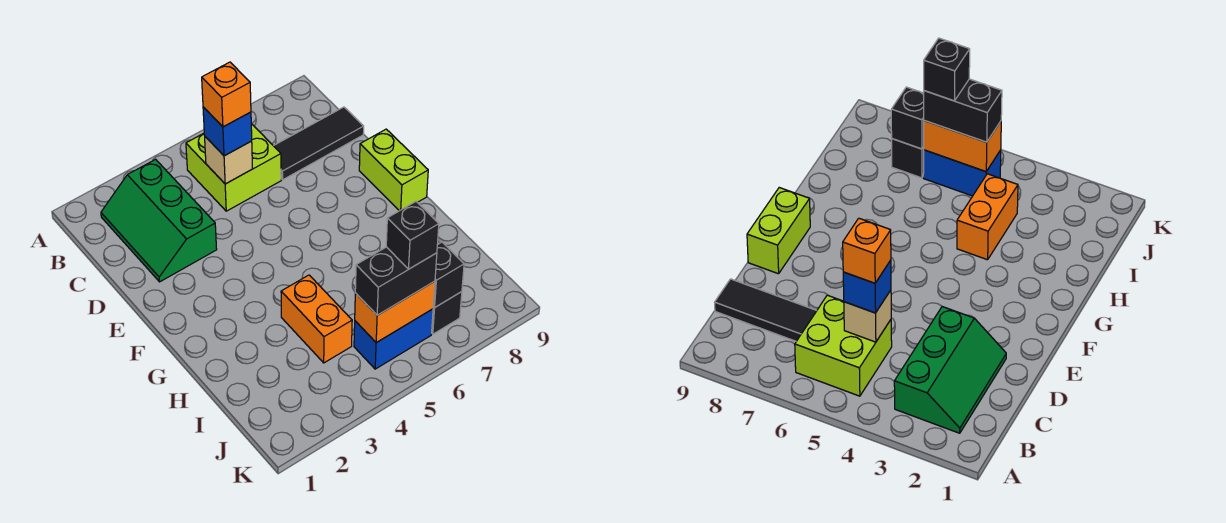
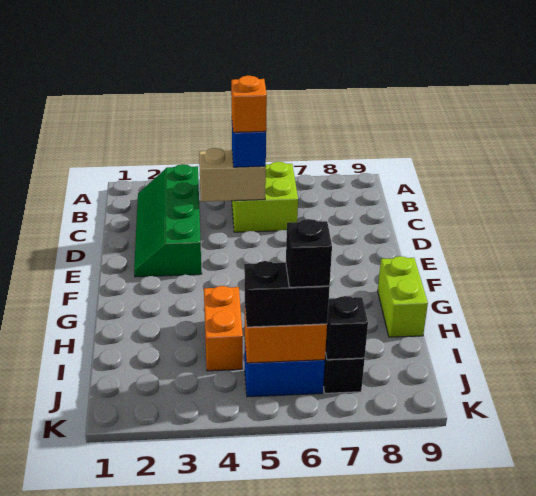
green slope B2:D3 level 1 top 3 -> green slope B2:E3 level 1 top 3
tan brick C5 level 2 -> tan brick C4:C5 level 2
black tile C7:C9 level 1 -> none
lime brick E9:F9 level 1 -> lime brick G9:H9 level 1

